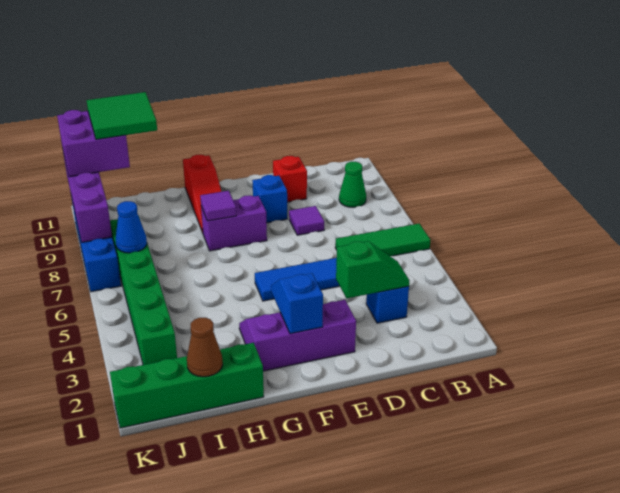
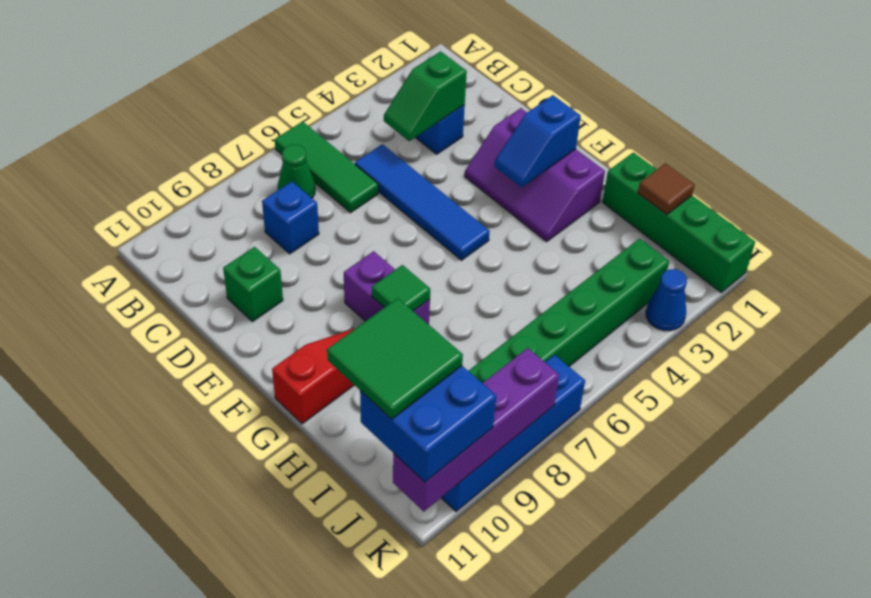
green cone B9 level 1 -> green cone B7 level 1
green slope C3:D3 level 2 top D -> green slope C3:C4 level 2 top 3
purple tile D8 level 1 -> none
red brick D10 level 1 -> green brick D10 level 1
blue brick E9 level 1 -> blue brick C8 level 1
purple tile G8 level 2 -> green tile G8 level 2
brown cone I1 level 2 -> brown tile I1 level 2
blue cone J7 level 2 -> blue cone K3 level 1
purple brick J10:K11 level 3 -> blue brick J10:K11 level 3

